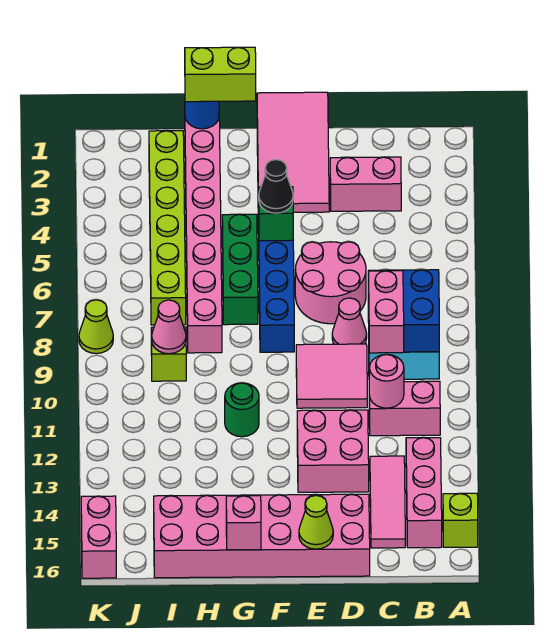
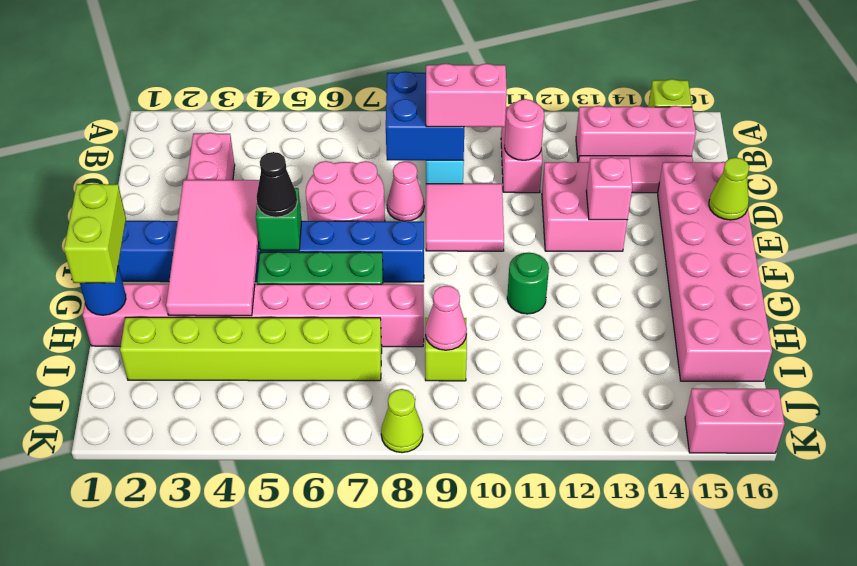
pink tile E1:F4 level 2 -> pink tile E3:H4 level 2
pink brick G16 level 2 -> pink brick E13 level 2

